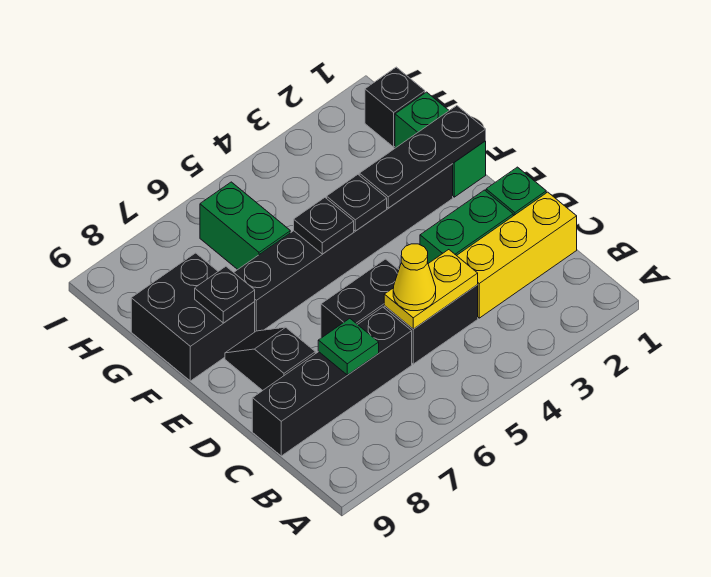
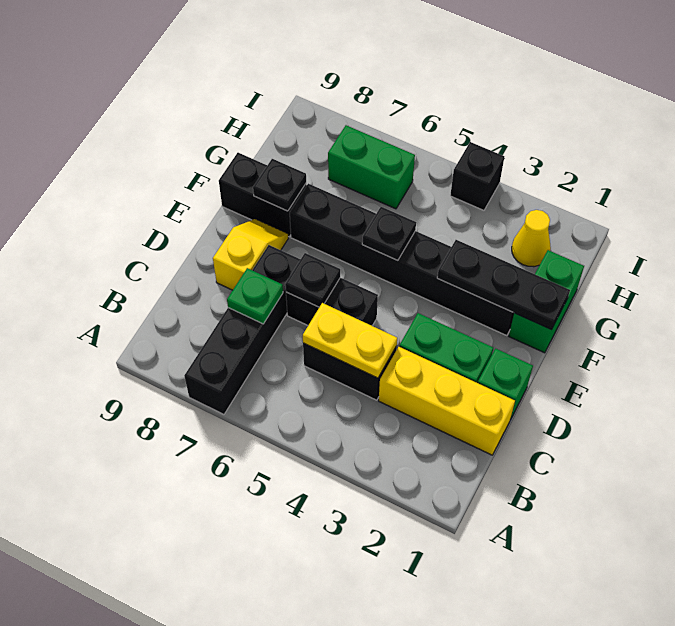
yellow cone C5 level 3 -> yellow cone H2 level 1
black brick C6:C9 level 1 -> black brick A7:D7 level 1
black slope D8:E8 level 1 top D -> yellow slope D8:E8 level 1 top D
black plate F4 level 2 -> black plate D6 level 2
black brick F8:G9 level 1 -> black brick F8:F9 level 1
green brick G6:H6 level 1 -> green brick H6:H7 level 1
black brick H1 level 1 -> black brick I4 level 1

